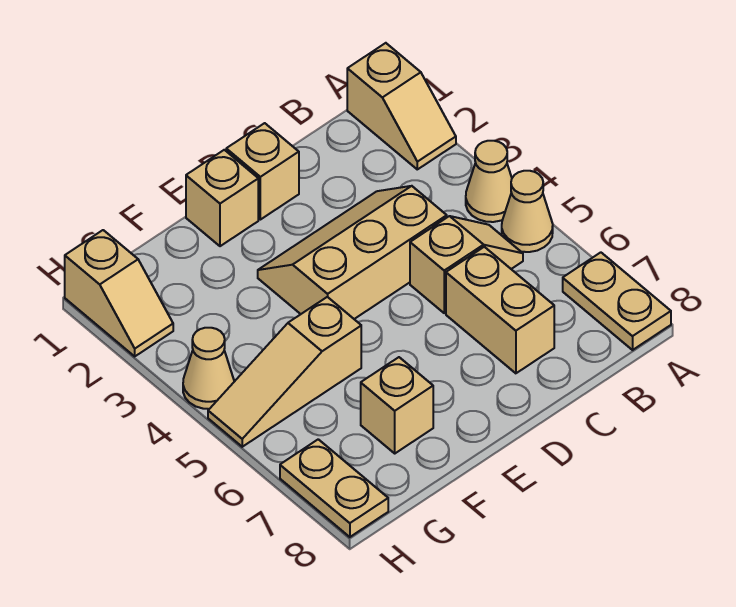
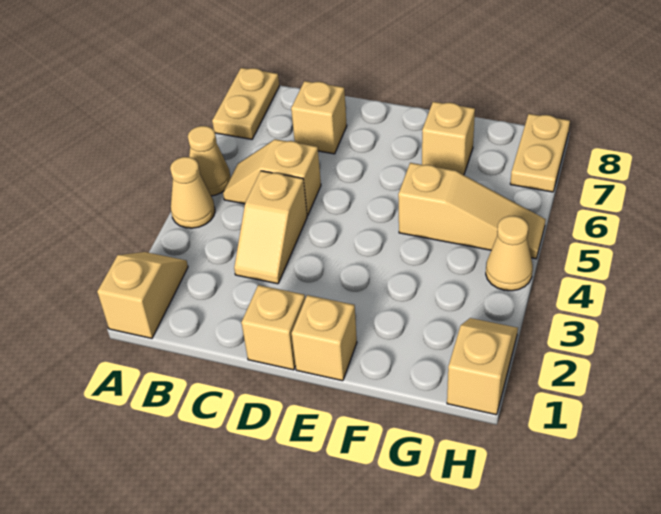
tan slope C3:E4 level 1 top 4 -> tan slope C3:C4 level 1 top 4
tan brick C6:C7 level 1 -> tan brick C7 level 1

